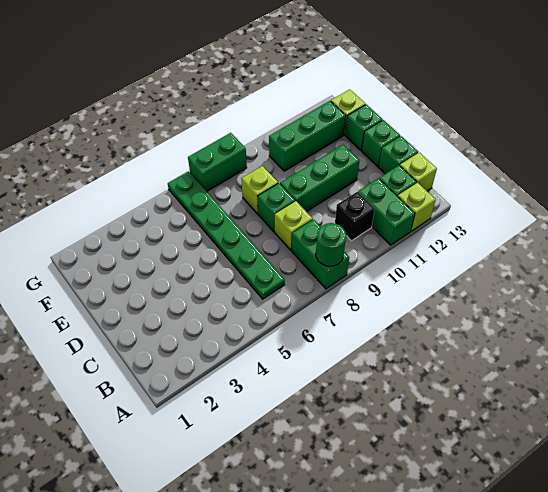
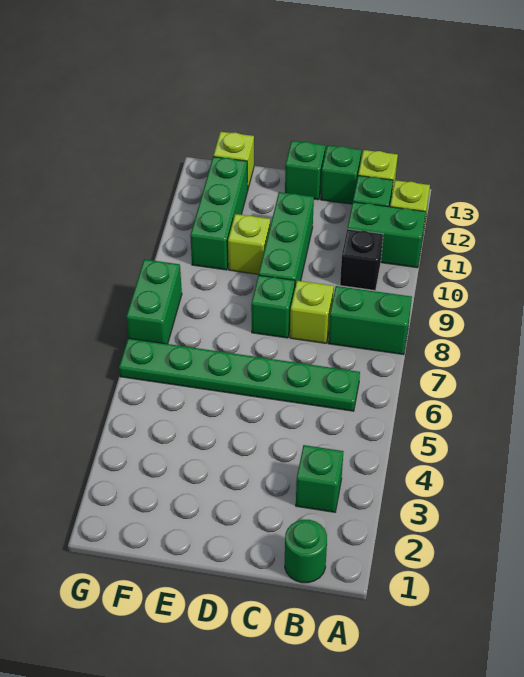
green round brick A8 level 2 -> green round brick B1 level 1
lime brick E8 level 1 -> lime brick E10 level 1
green brick E13 level 1 -> green brick B3 level 1

